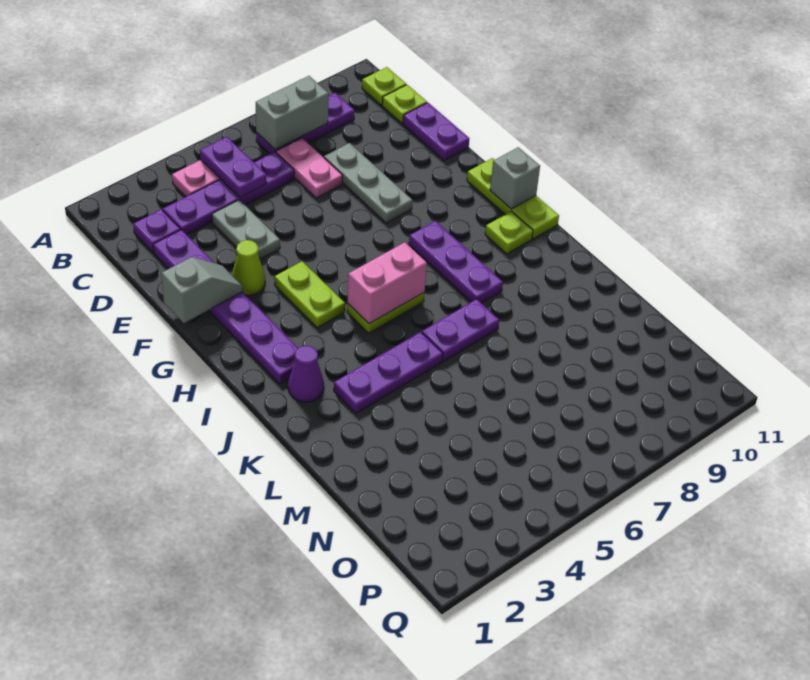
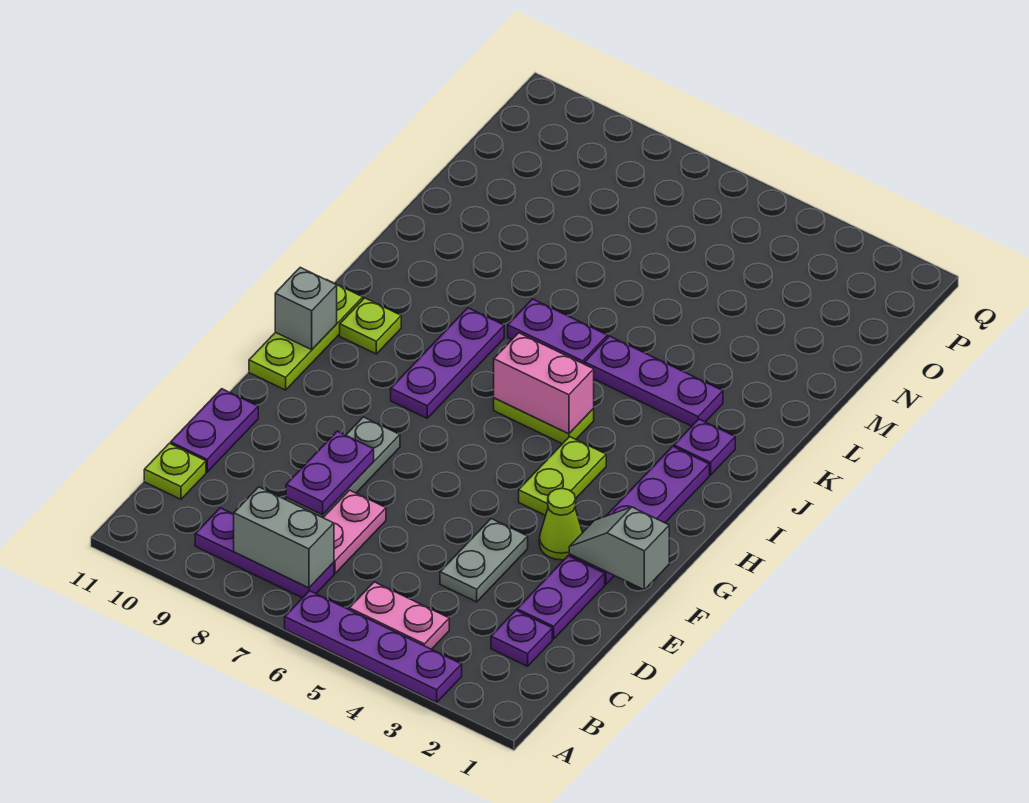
purple plate B5:C5 level 2 -> purple plate D8:E8 level 2
lime plate B11 level 1 -> none
purple plate C3:C6 level 1 -> purple plate A3:A6 level 1
purple cone J2 level 1 -> purple plate J2 level 1

